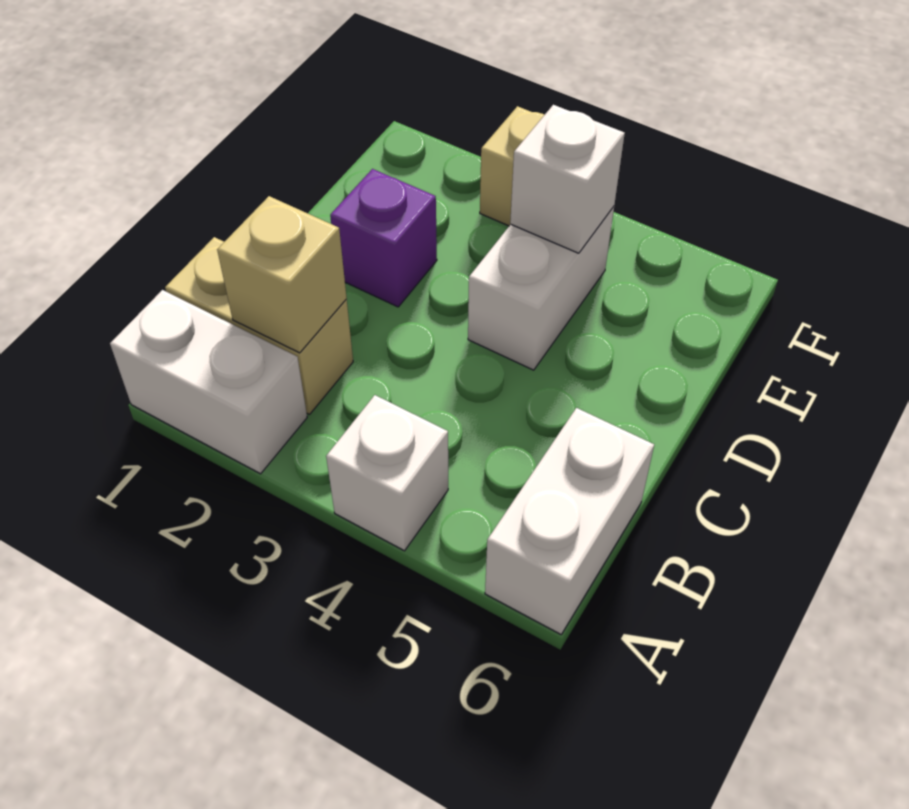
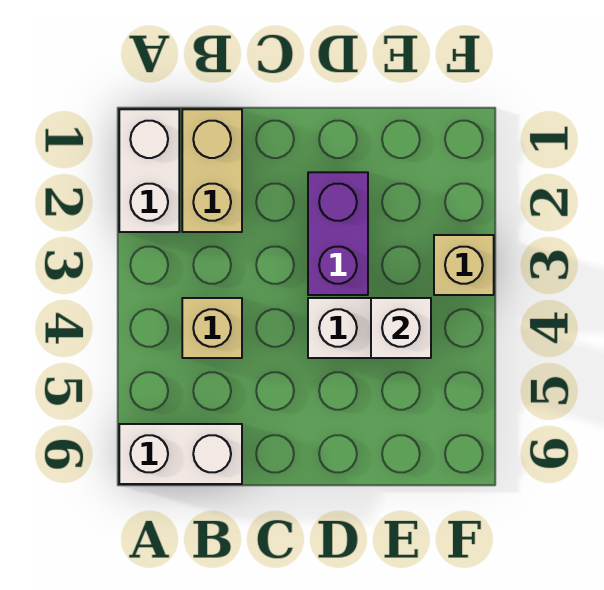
white brick A4 level 1 -> none
tan brick B2 level 2 -> tan brick B4 level 1
purple brick D2 level 1 -> purple brick D2:D3 level 1

